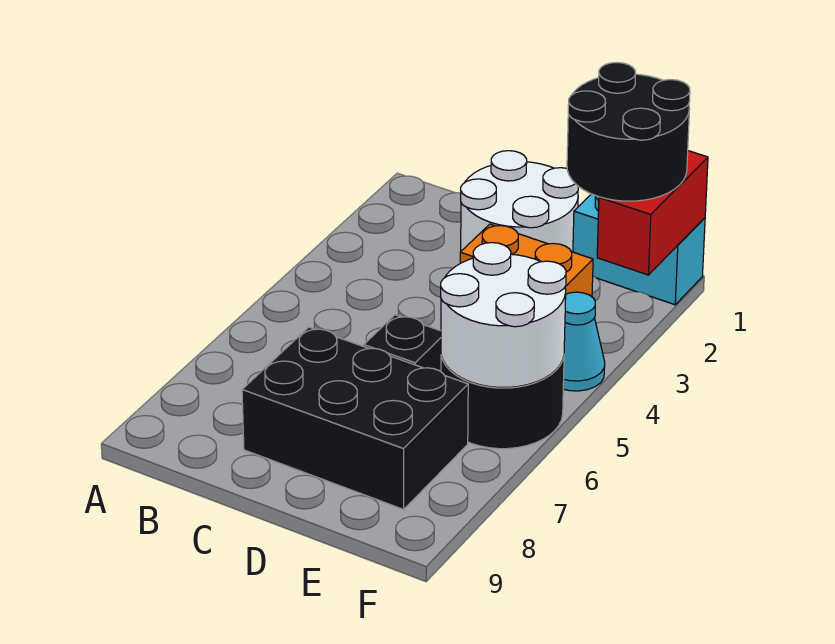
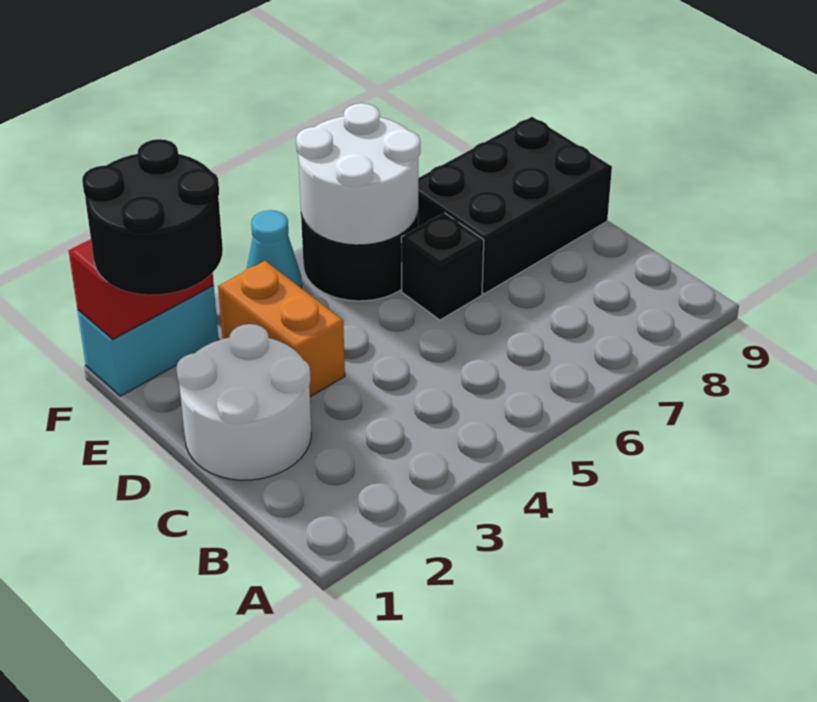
black brick C7:E8 level 1 -> black brick D7:E9 level 1
cyan brick E1:F1 level 1 -> cyan brick F1:F2 level 1

